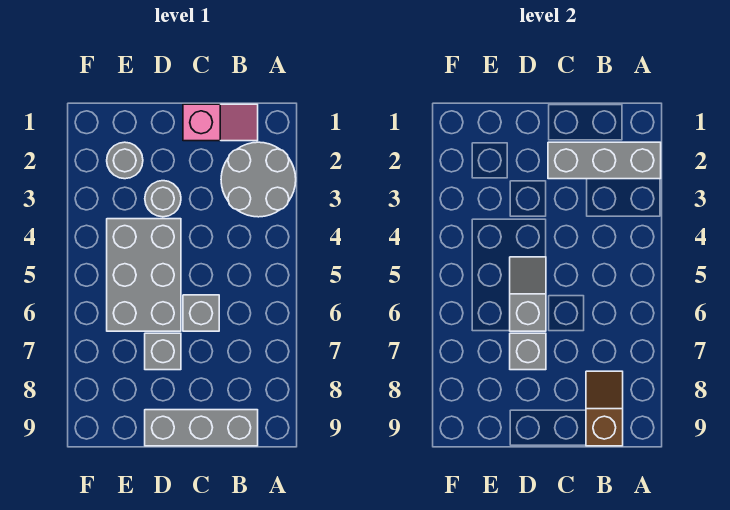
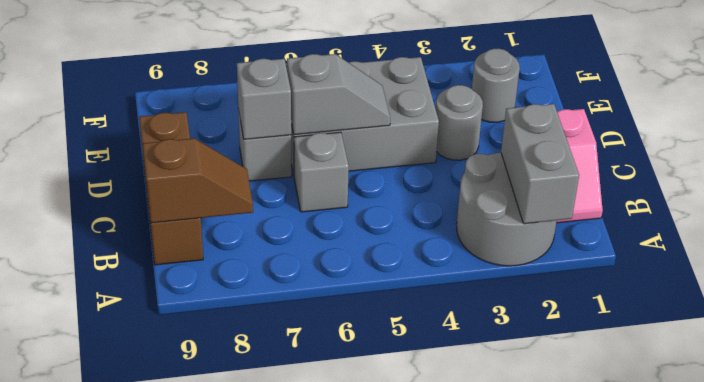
grey brick A2:C2 level 2 -> grey brick A2:B2 level 2
grey brick B9:D9 level 1 -> brown brick B9:D9 level 1

